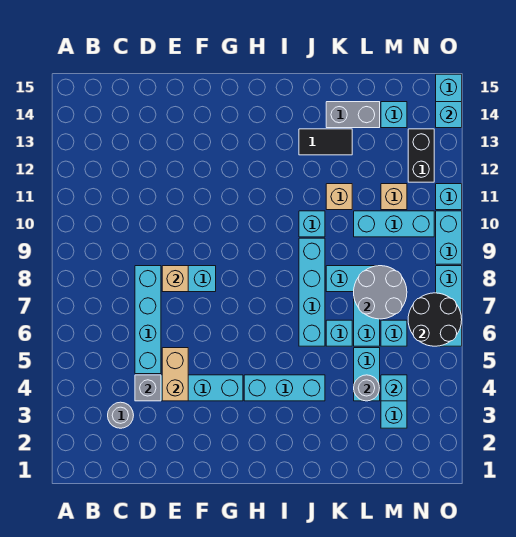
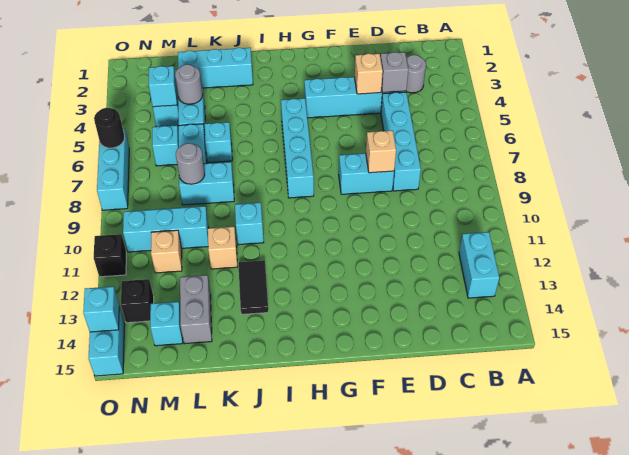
tan brick E4:E5 level 2 -> tan brick E4 level 2
cyan brick H4:J4 level 1 -> cyan brick J2:L2 level 1
cyan brick J6:J9 level 1 -> cyan brick H5:H8 level 1
black tile J13:K13 level 1 -> black tile J12:J13 level 1
grey brick K14:L14 level 1 -> grey brick L13:L14 level 1
grey round brick L7:M8 level 2 -> grey round brick L8 level 2
black round brick N6:O7 level 2 -> black round brick O6 level 2
black brick N12:N13 level 1 -> black brick N13 level 1
cyan brick O9:O10 level 1 -> cyan brick B12:B13 level 1
cyan brick O11 level 1 -> black brick O11 level 1

